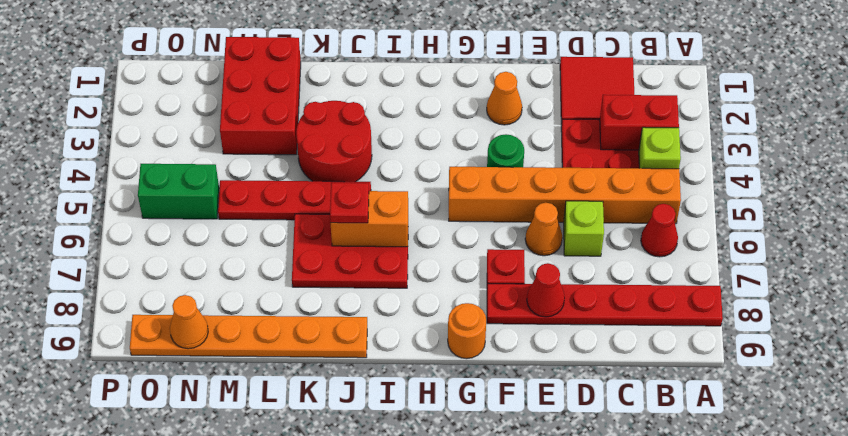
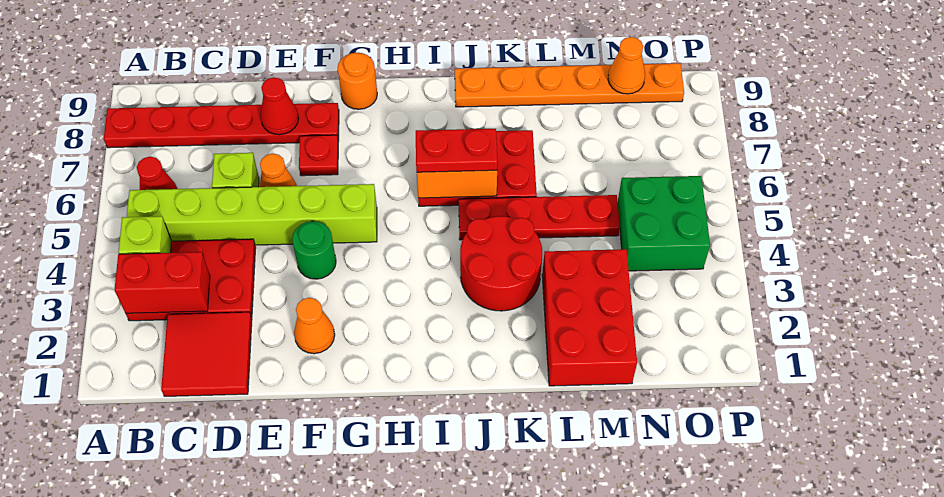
orange brick B5:G5 level 1 -> lime brick B5:G5 level 1
red plate J6 level 3 -> red plate I6:J6 level 3
green brick N5:O5 level 1 -> green brick N4:O5 level 1

